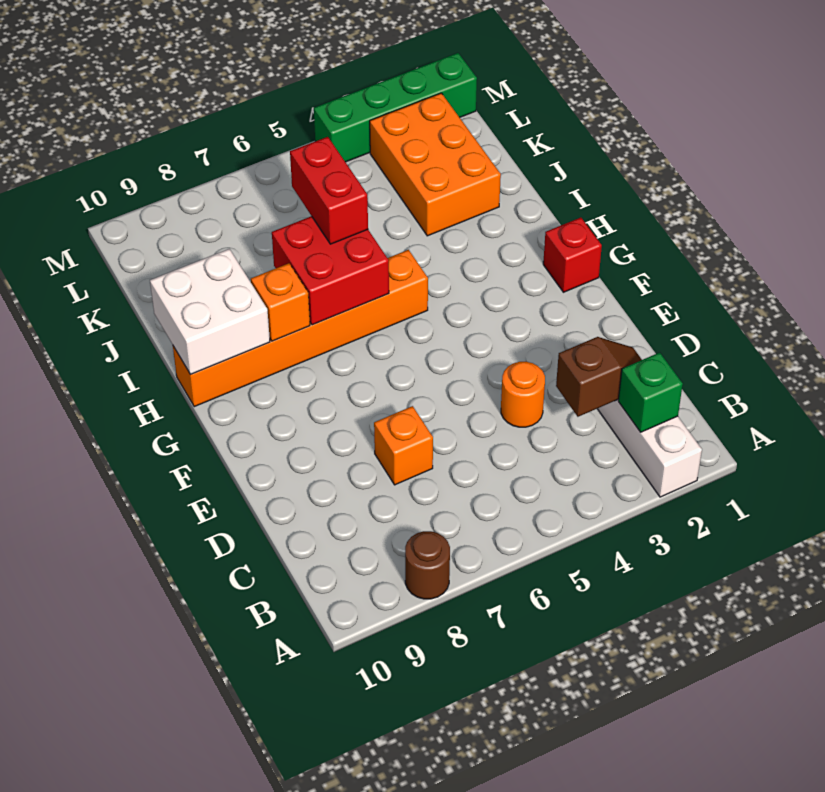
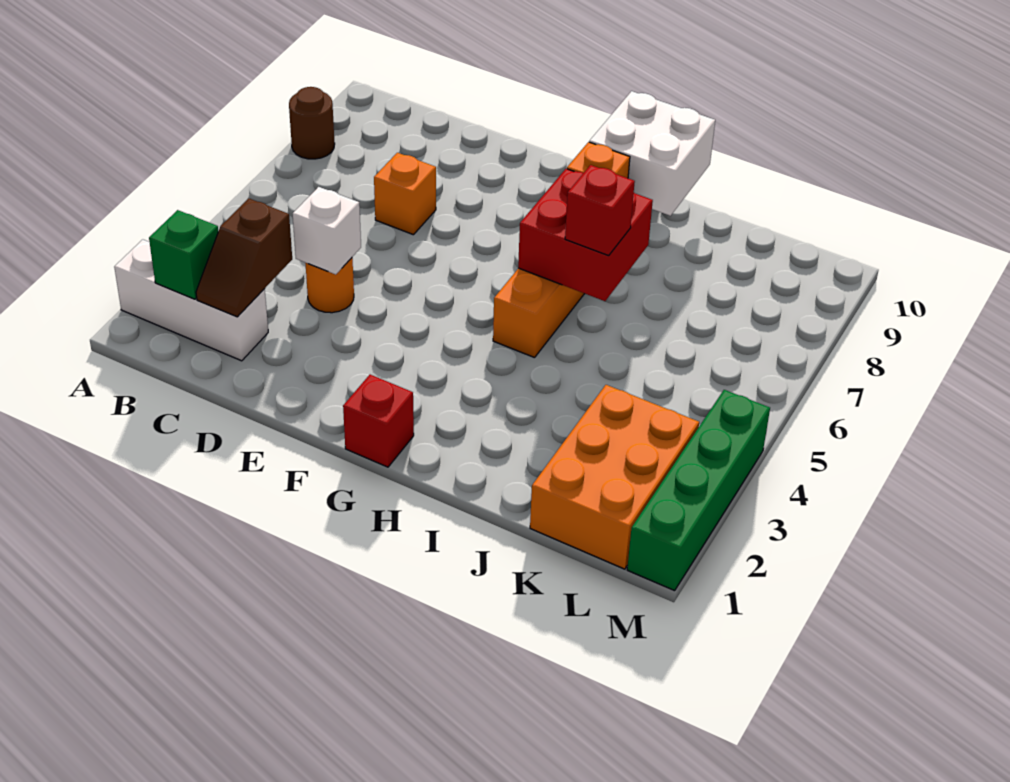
none -> white brick D4 level 2
red brick I6:J6 level 3 -> red brick I6 level 3
orange brick J2:L3 level 1 -> orange brick K1:L3 level 1

